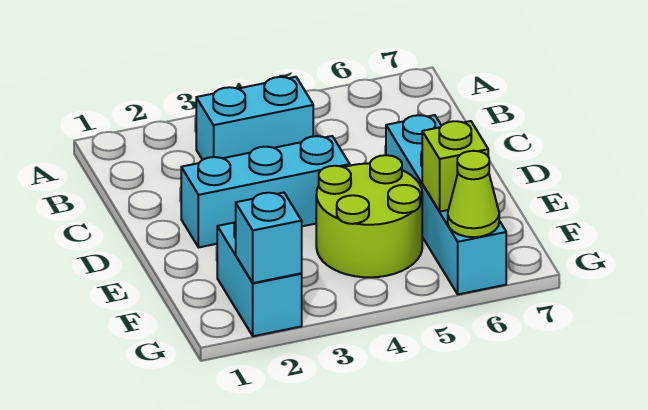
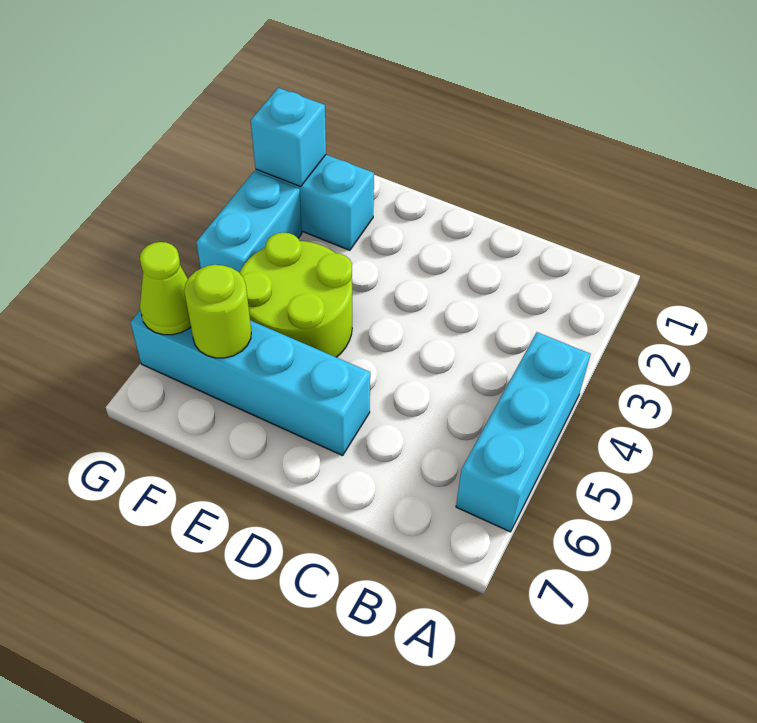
cyan brick B3:B4 level 1 -> cyan brick G3:G4 level 1
cyan brick D2:D4 level 1 -> cyan brick A4:A6 level 1
lime brick F6 level 2 -> lime round brick F6 level 2

